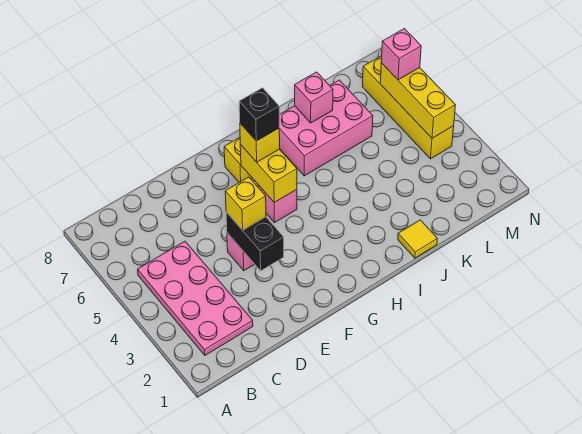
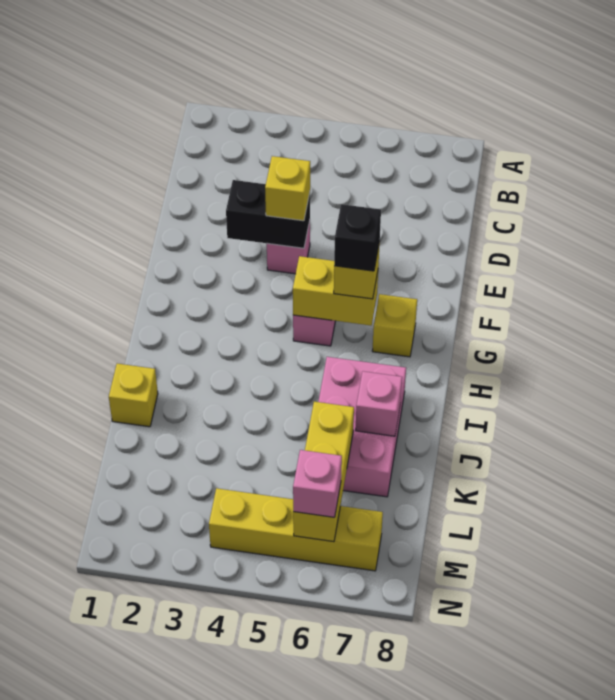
pink plate B2:C5 level 1 -> none
yellow tile J1 level 1 -> yellow brick J1 level 1
yellow brick M4:M6 level 2 -> yellow brick K6:M6 level 2

